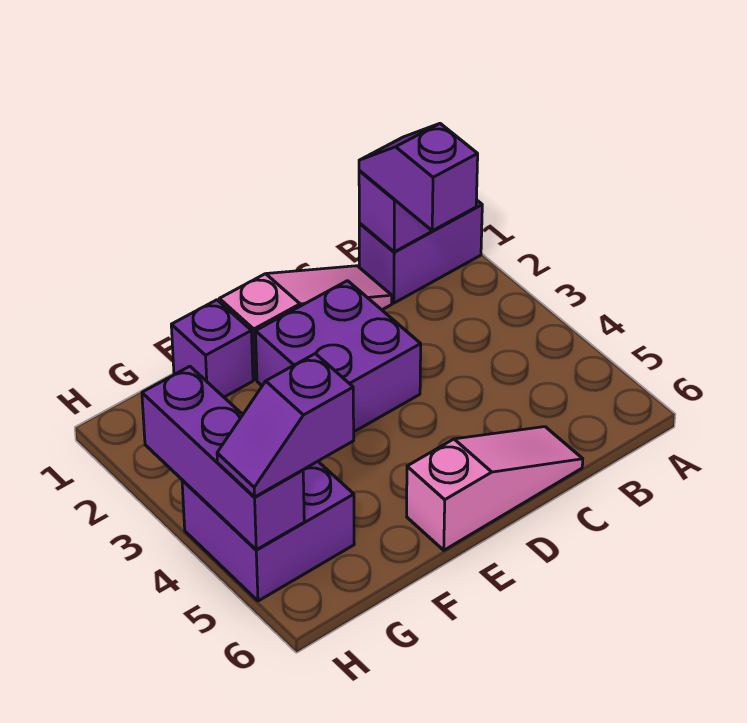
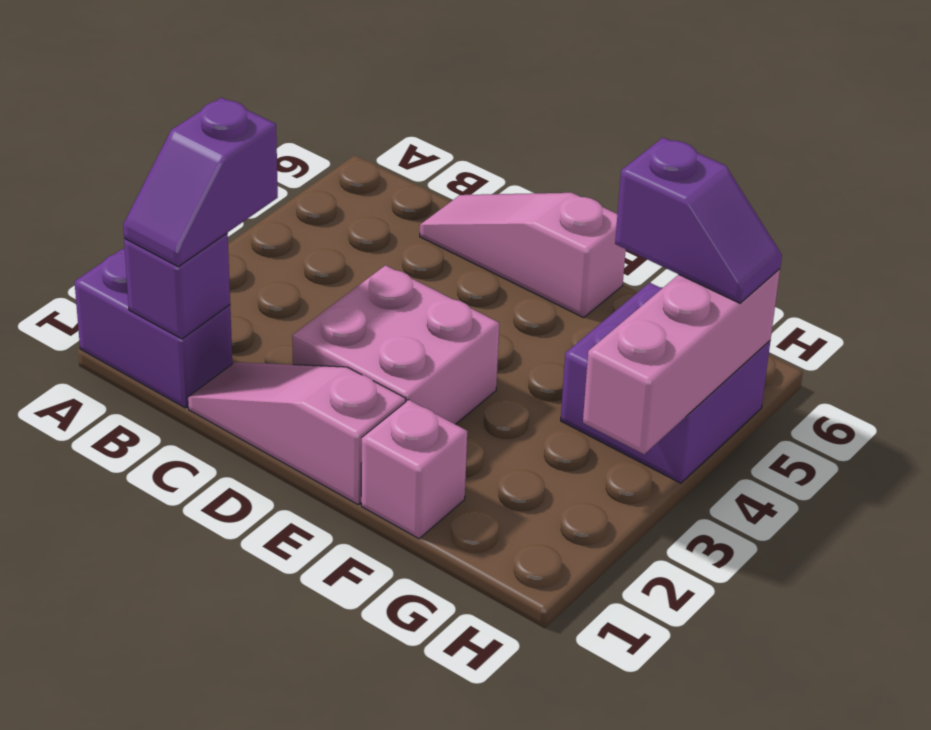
purple brick D2:E3 level 1 -> pink brick D2:E3 level 1
purple brick F1 level 1 -> pink brick F1 level 1
purple brick H3:H5 level 2 -> pink brick H3:H5 level 2

